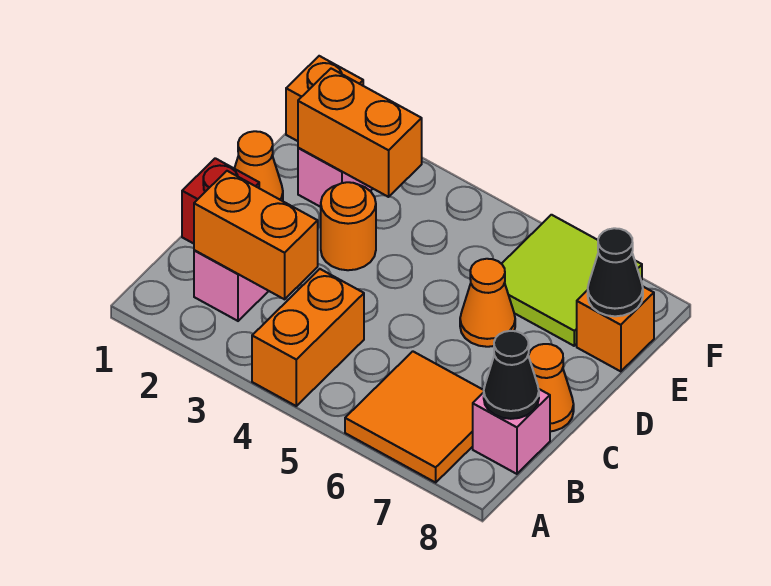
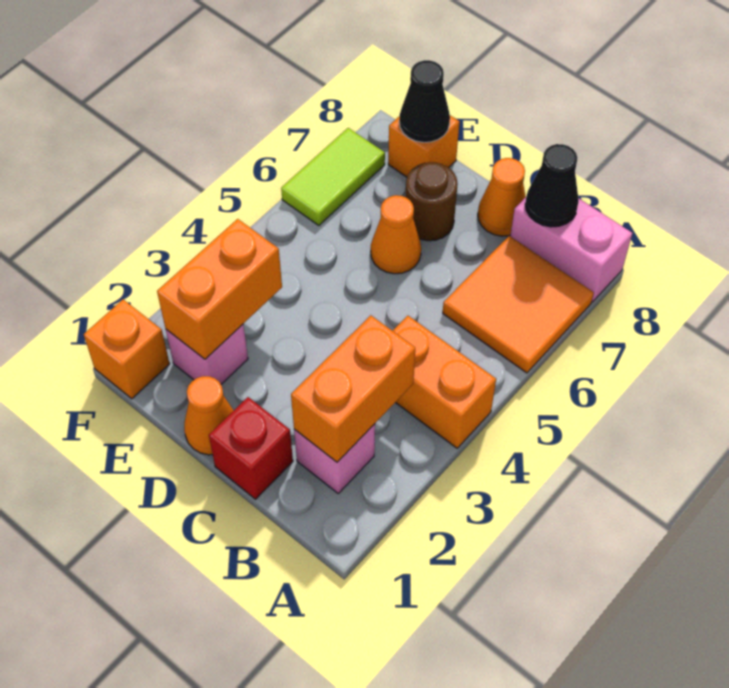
pink brick B8 level 1 -> pink brick A8:B8 level 1
orange round brick D3 level 1 -> none
none -> brown round brick D7 level 1
lime tile E6:F7 level 1 -> lime tile F6:F7 level 1

